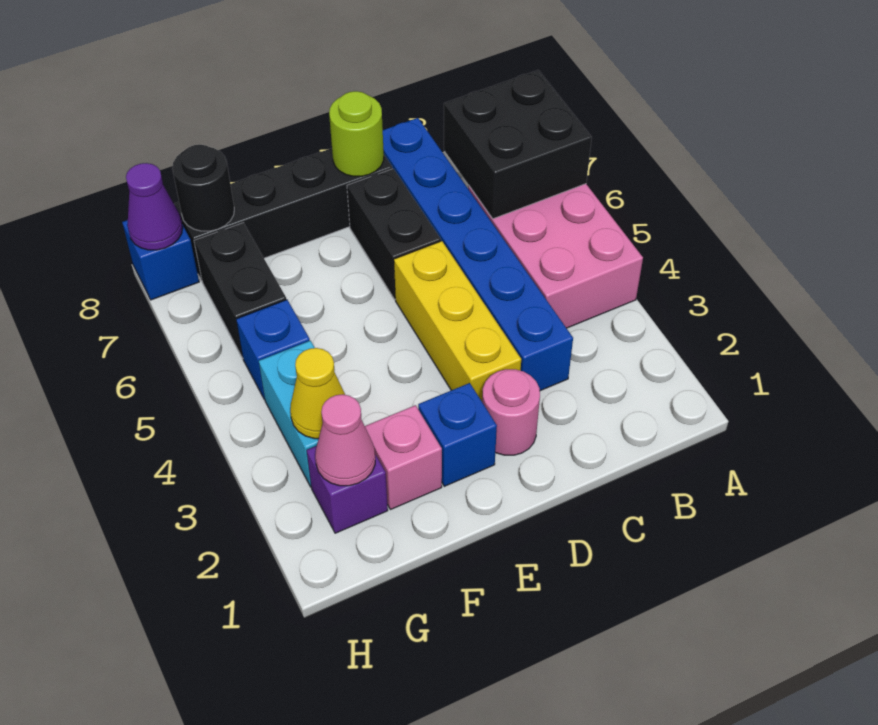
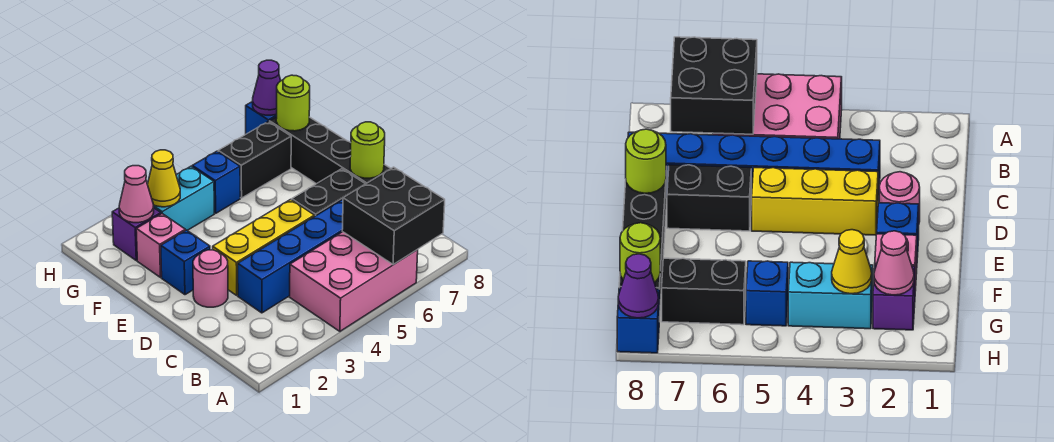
black round brick G8 level 2 -> lime round brick G8 level 2

